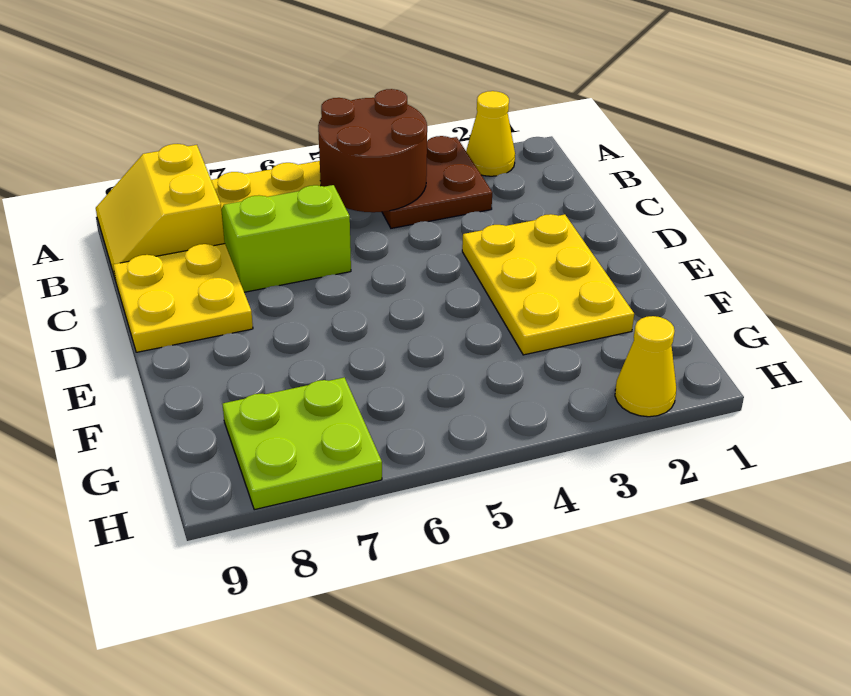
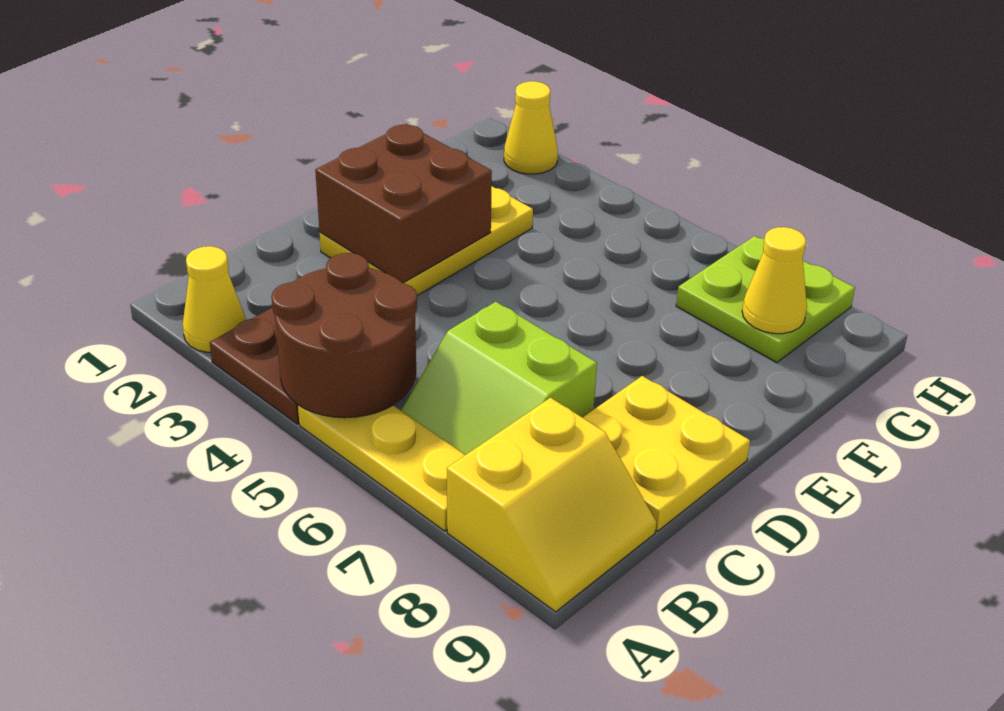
none -> brown brick D2:E3 level 2
none -> yellow cone G8 level 2

